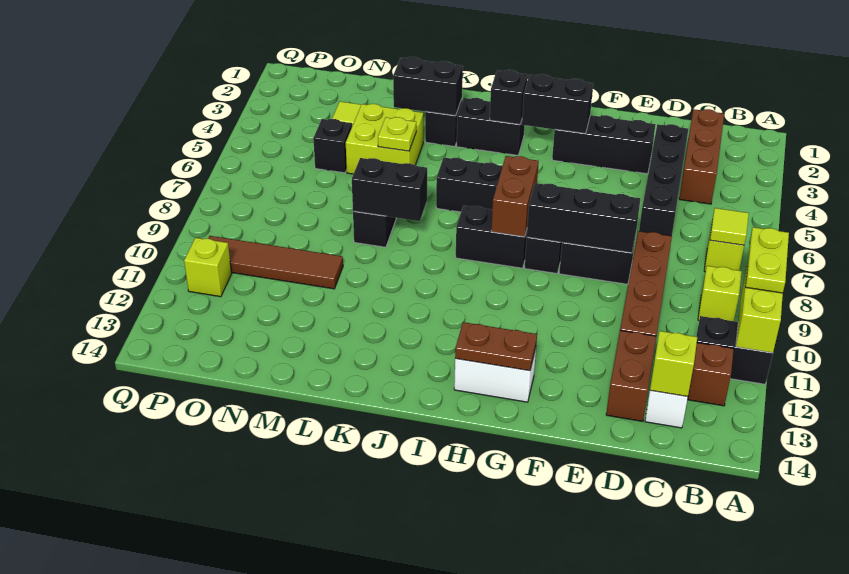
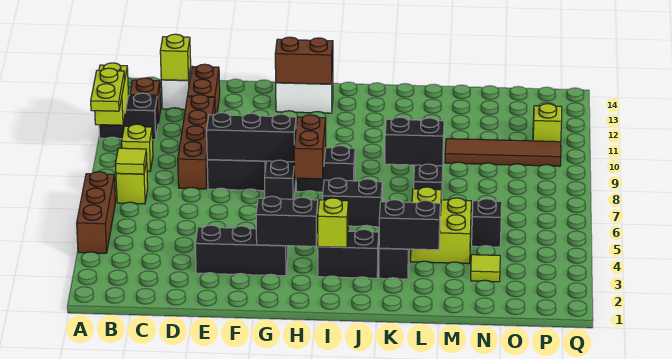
brown brick C2:C4 level 1 -> brown brick A4:A6 level 1
black brick D3:D6 level 1 -> none
brown plate G13:H13 level 2 -> brown brick G13:H13 level 2
black brick I3 level 2 -> lime brick I3 level 2

